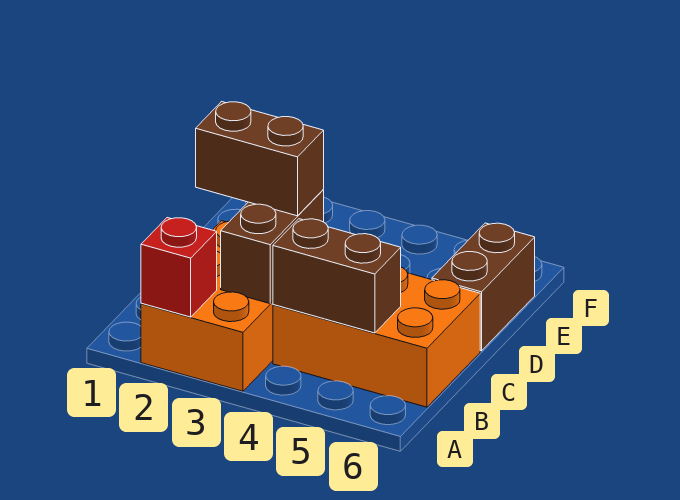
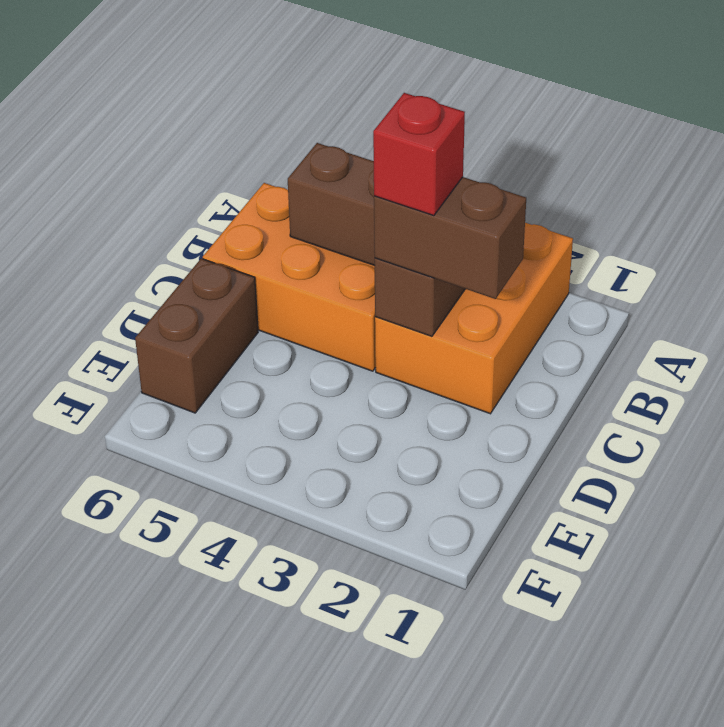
red brick A2 level 2 -> red brick C3 level 4

